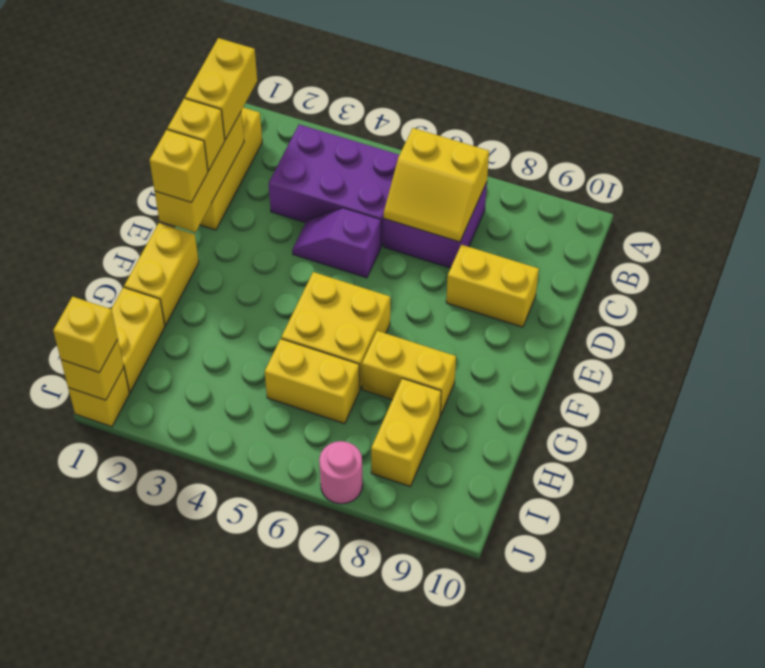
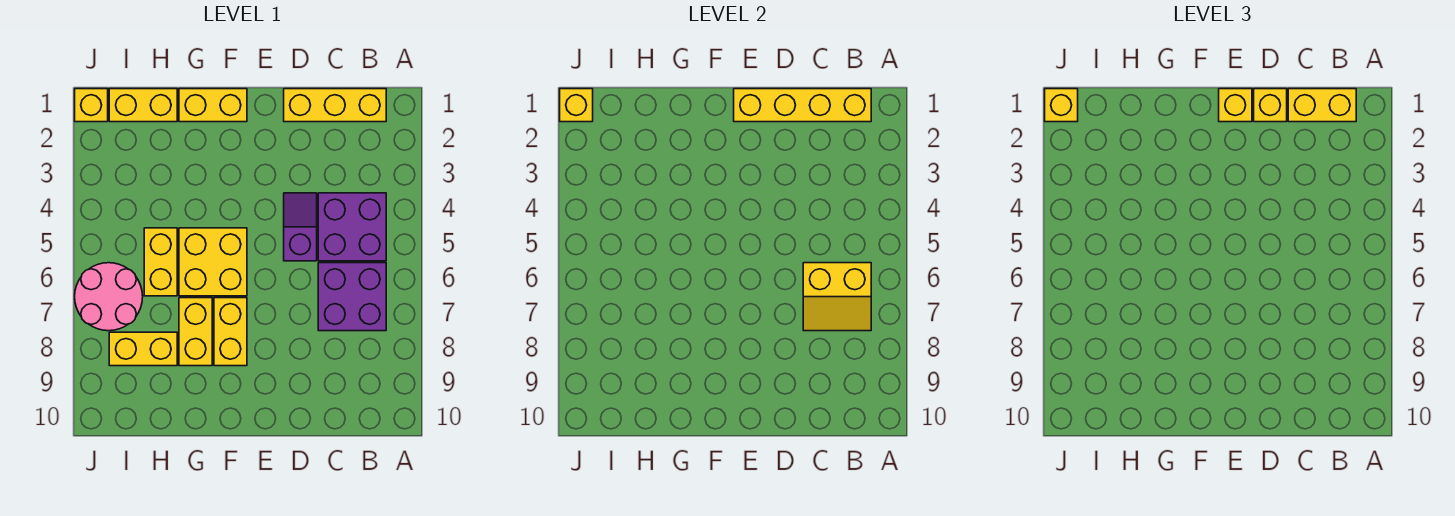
purple brick B3:C5 level 1 -> purple brick B4:C5 level 1
yellow slope B6:C7 level 2 top B -> yellow slope B6:C7 level 2 top 6
yellow brick C1:E1 level 2 -> yellow brick B1:E1 level 2
yellow brick D8:D9 level 1 -> yellow brick F7:F8 level 1
pink round brick J7 level 1 -> pink round brick I6:J7 level 1

